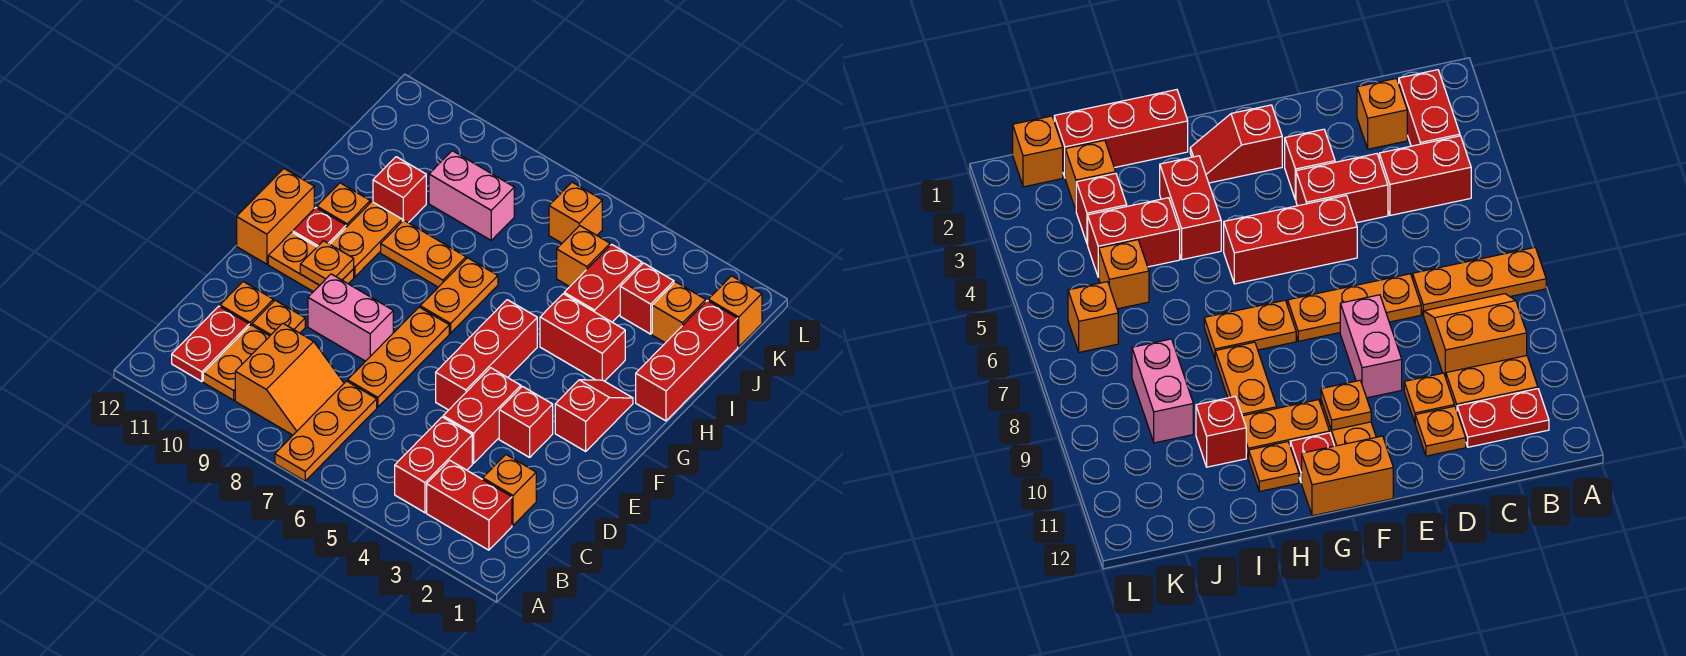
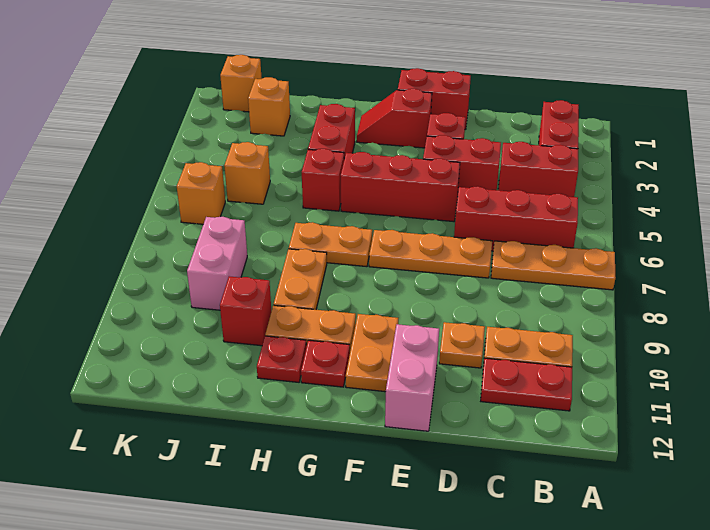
orange slope B8:C9 level 1 top 9 -> none
orange brick C2 level 1 -> none
orange plate D11 level 1 -> none
pink brick E8:E9 level 1 -> pink brick E11:E12 level 1
orange plate F10 level 2 -> none
orange brick F12:G12 level 1 -> none
red brick H1:J1 level 1 -> red brick B6:D6 level 1
orange plate H11 level 1 -> red plate H11 level 1
red brick I4:J4 level 1 -> red brick E1:F1 level 1
red brick J3 level 1 -> red brick H5 level 1

